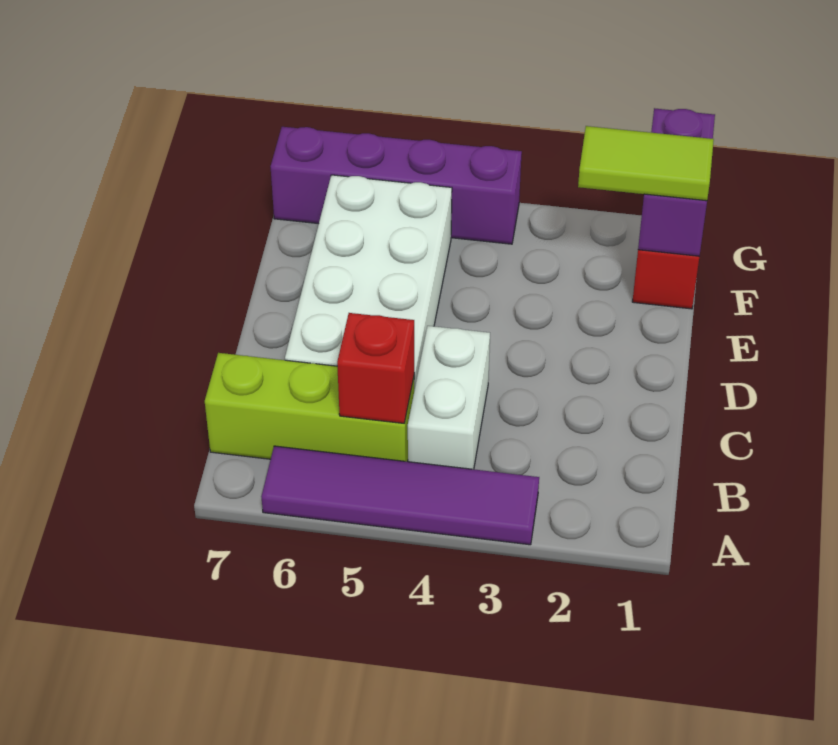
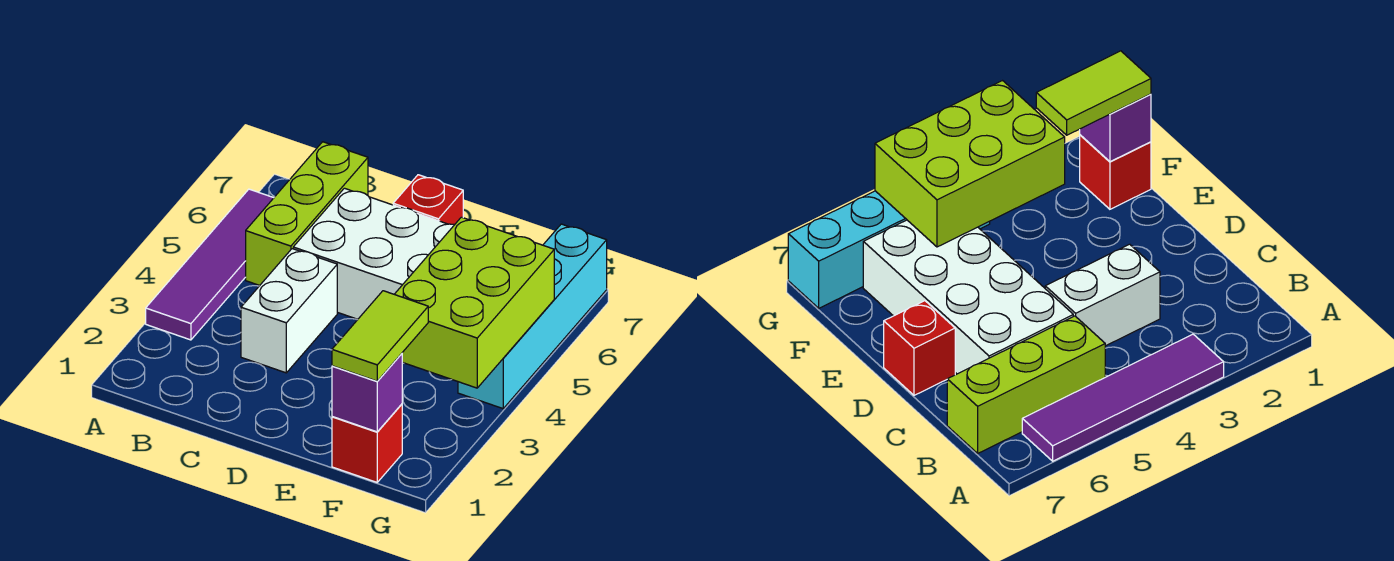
white brick B4:C4 level 1 -> white brick C3:C4 level 1
red brick B5 level 2 -> red brick D7 level 1
purple brick F1:G1 level 2 -> purple brick F1 level 2
none -> lime brick F3:G5 level 2
purple brick G4:G7 level 1 -> cyan brick G4:G7 level 1

